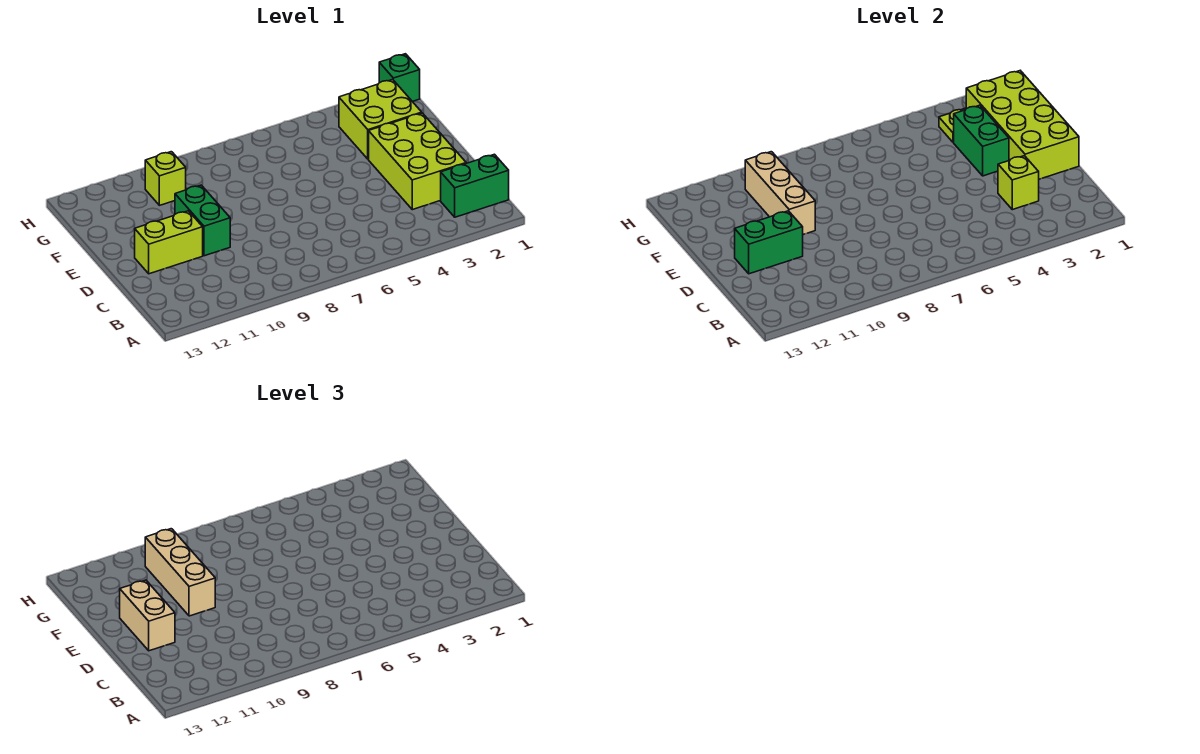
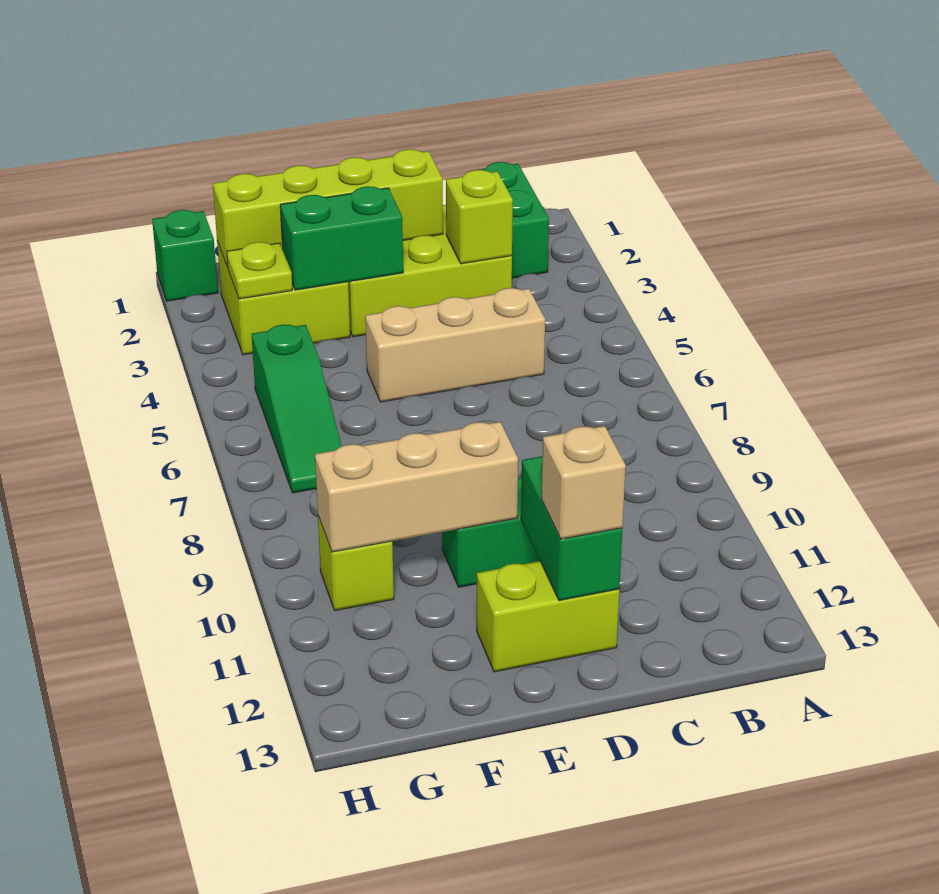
lime brick D1:G2 level 2 -> lime brick D2:G2 level 2
lime brick D11:D12 level 1 -> lime brick D12:E12 level 1
tan brick D12:E12 level 3 -> tan brick D12 level 3
tan brick E10:G10 level 3 -> tan brick C5:E5 level 1
none -> green slope G5:G7 level 1 top 5

